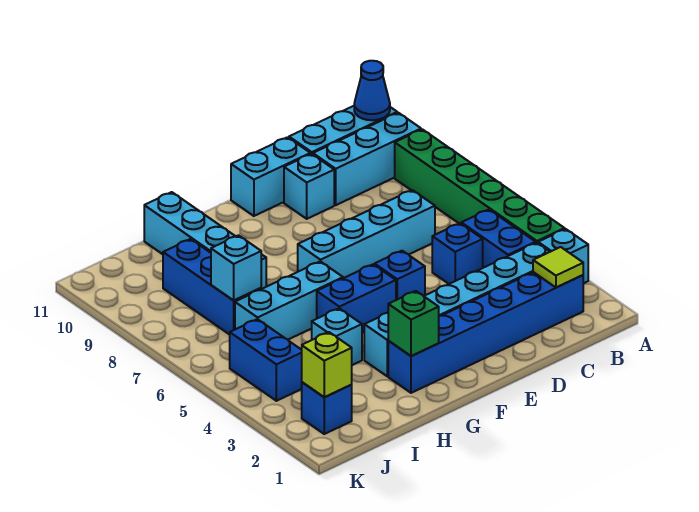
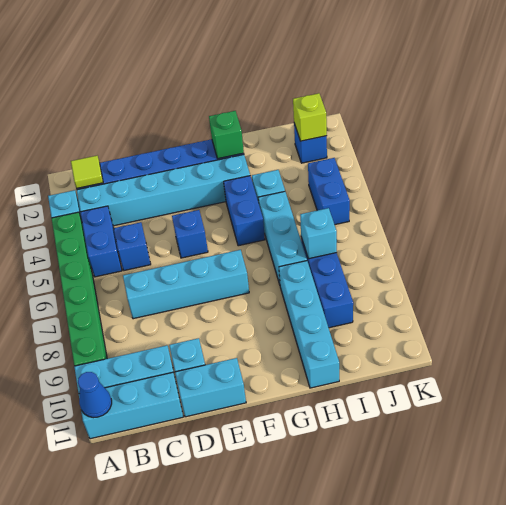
blue brick F5:G5 level 1 -> blue brick G4:G5 level 1
cyan brick G6:I6 level 1 -> cyan brick H5:H7 level 1

